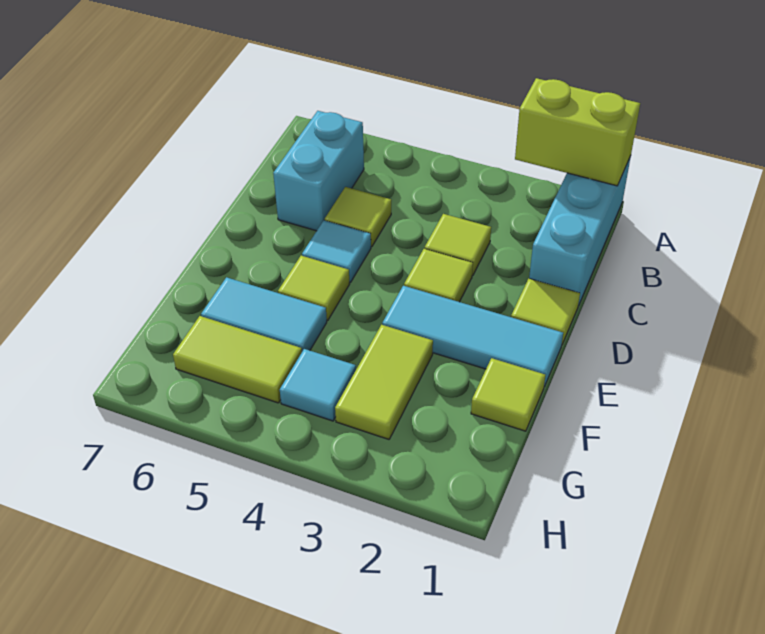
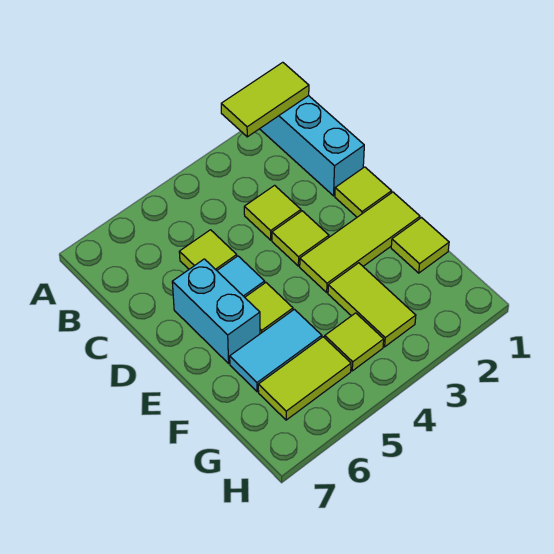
lime brick A1:A2 level 2 -> lime tile A1:A2 level 2
cyan brick B6:C6 level 1 -> cyan brick D6:E6 level 1
cyan tile E1:E3 level 1 -> lime tile E1:E3 level 1
cyan tile G4 level 1 -> lime tile G4 level 1

